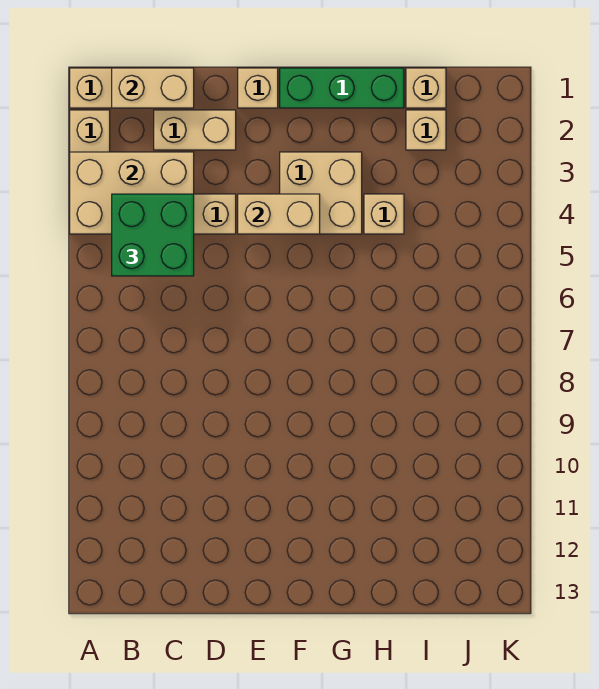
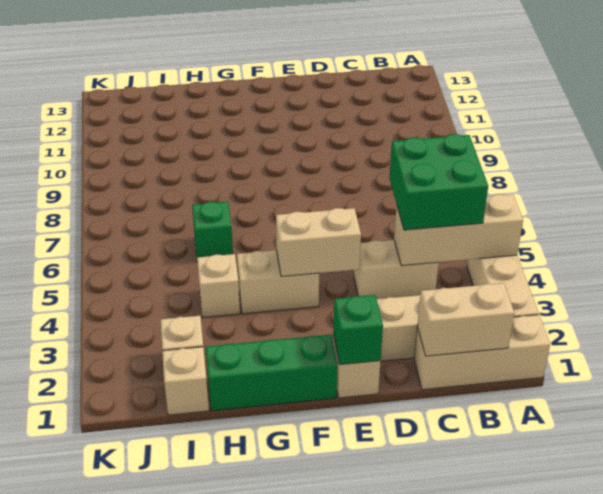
tan brick A3:C4 level 2 -> tan brick A4:C4 level 2
none -> green brick E1 level 2
tan brick F3:G4 level 1 -> tan brick F4:G4 level 1
none -> green brick H6 level 1

